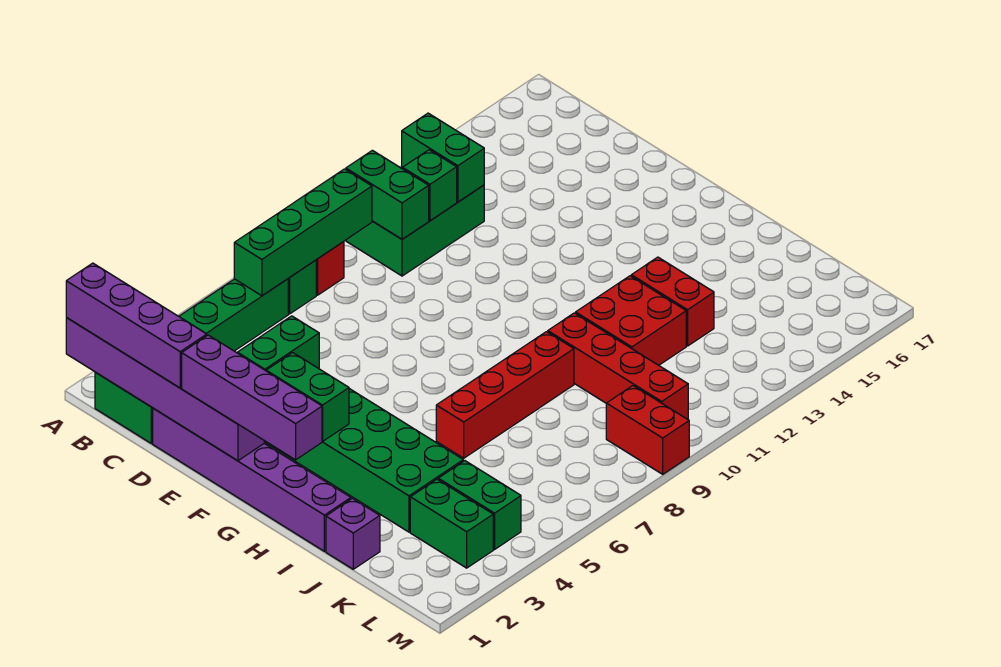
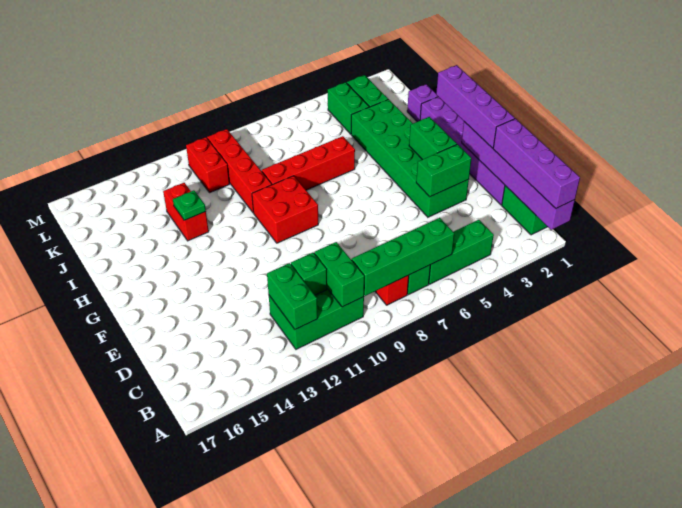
red brick I11:J12 level 1 -> red brick G9:H10 level 1
none -> green plate I13 level 2
red brick L9:M9 level 1 -> red brick K11:L11 level 1

